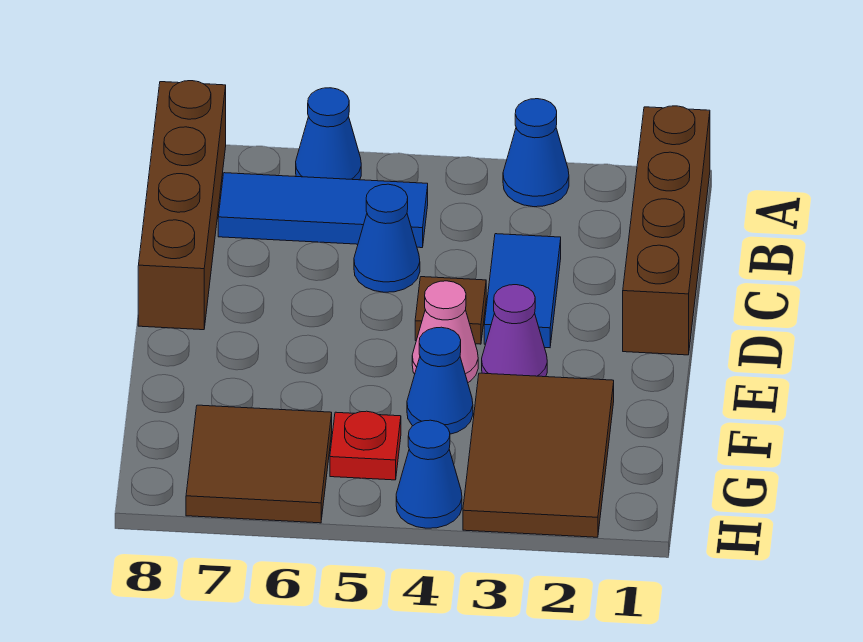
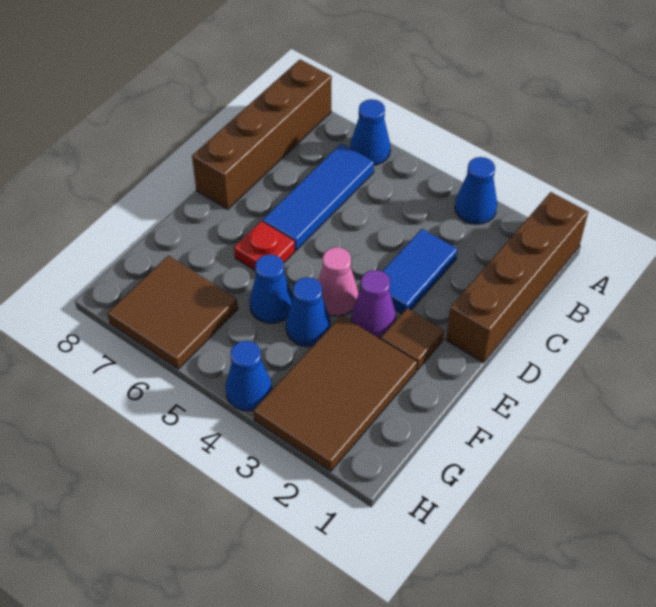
blue tile B5:B7 level 1 -> blue tile B6:D6 level 1
blue cone C5 level 1 -> blue cone F5 level 1
brown tile D4 level 1 -> brown tile E2 level 1
red plate G5 level 1 -> red plate E6 level 1

